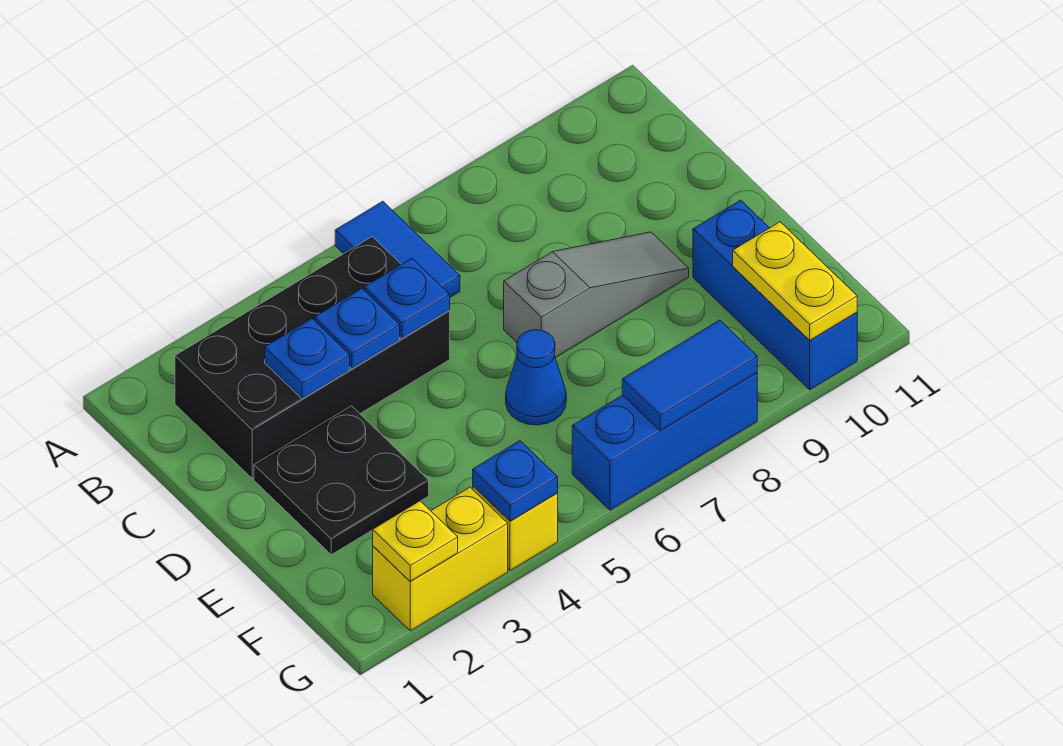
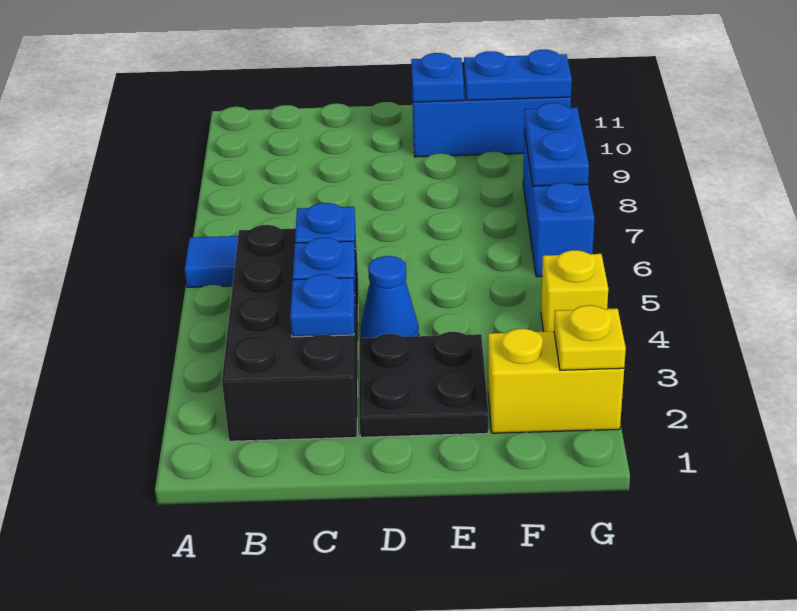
grey slope D7:D9 level 1 top 7 -> none
blue cone E6 level 1 -> blue cone D4 level 1
yellow plate F10:G10 level 2 -> blue plate F10:G10 level 2
yellow brick G2:G3 level 1 -> yellow brick F2:G2 level 1
blue plate G4 level 2 -> blue plate E10 level 2
blue tile G7:G8 level 2 -> blue plate G7:G8 level 2

